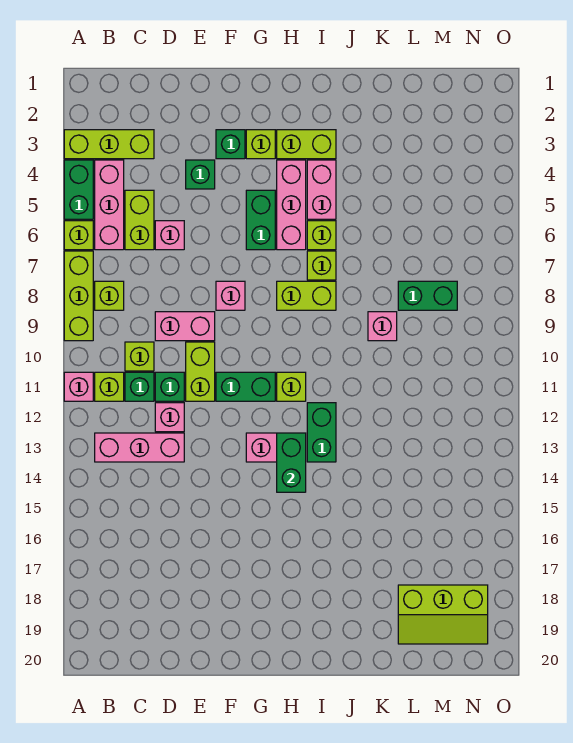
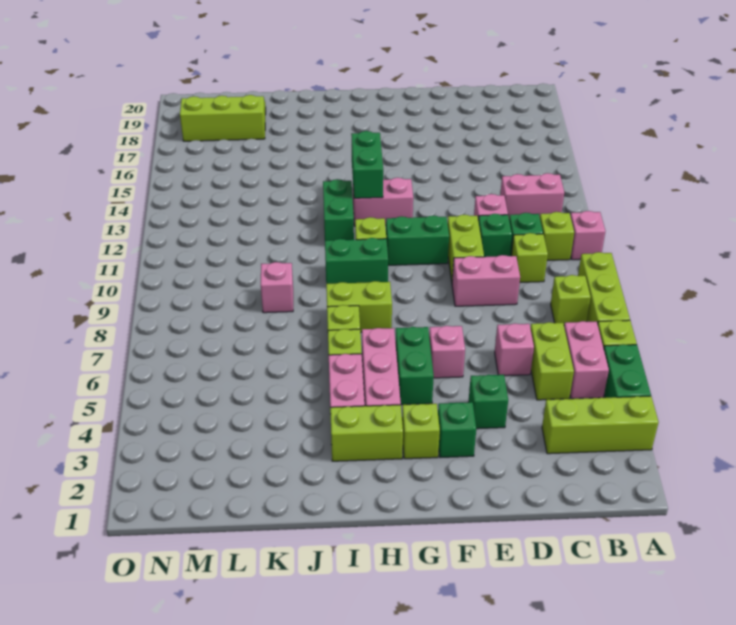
pink brick B4:B6 level 1 -> pink brick B5:B6 level 1
pink brick B13:D13 level 1 -> pink brick B13:C13 level 1
pink brick F8 level 1 -> pink brick F6 level 1
green brick L8:M8 level 1 -> green brick H10:I10 level 1

